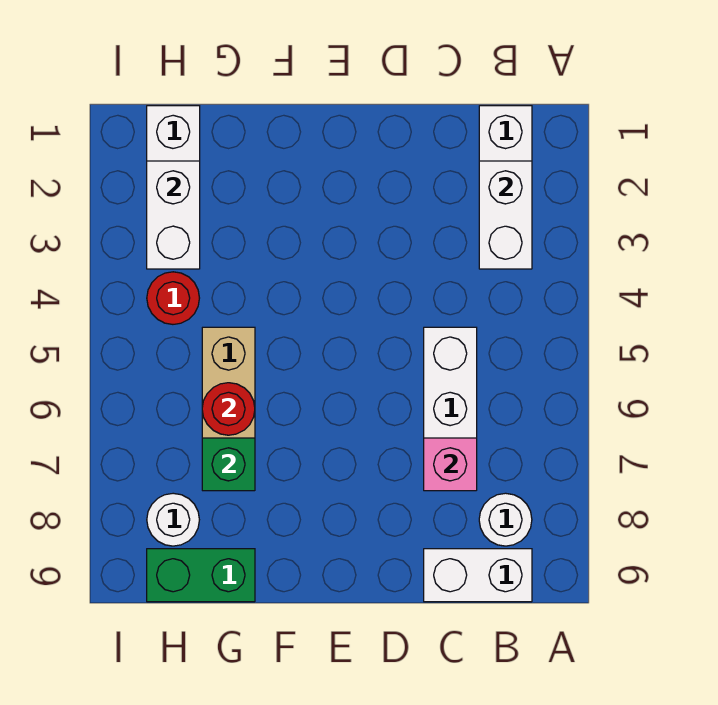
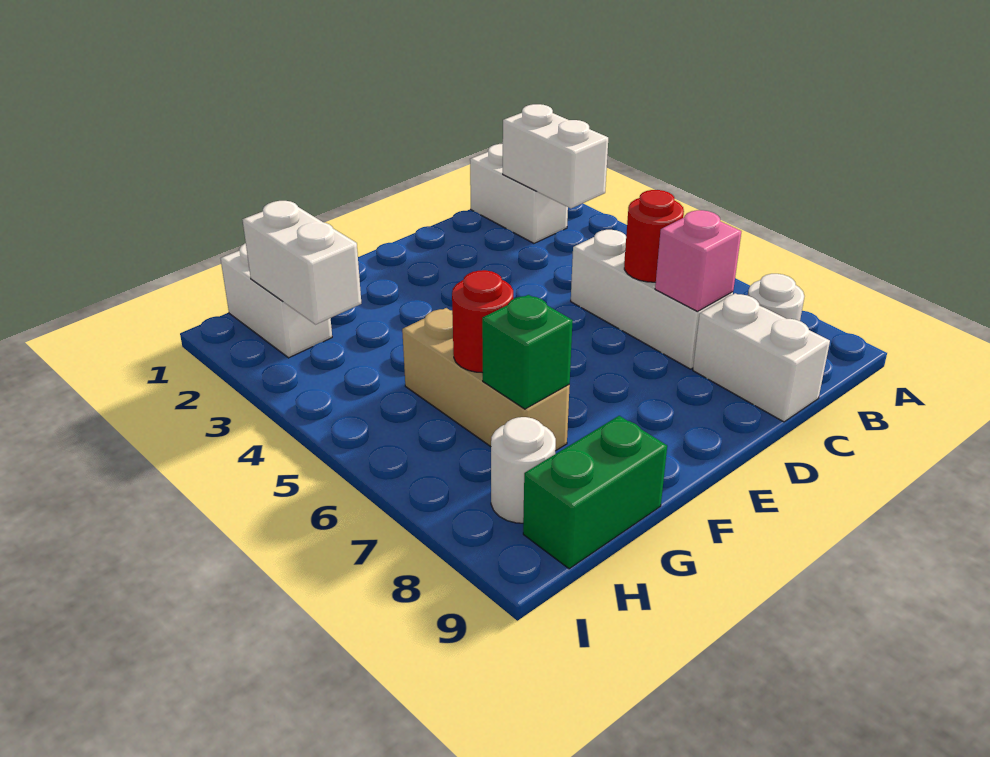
white brick B9:C9 level 1 -> white brick C8:C9 level 1
red round brick H4 level 1 -> red round brick C6 level 2

